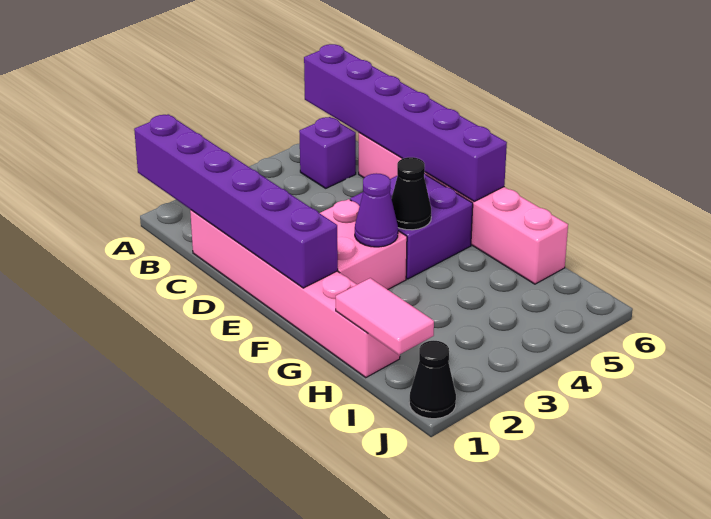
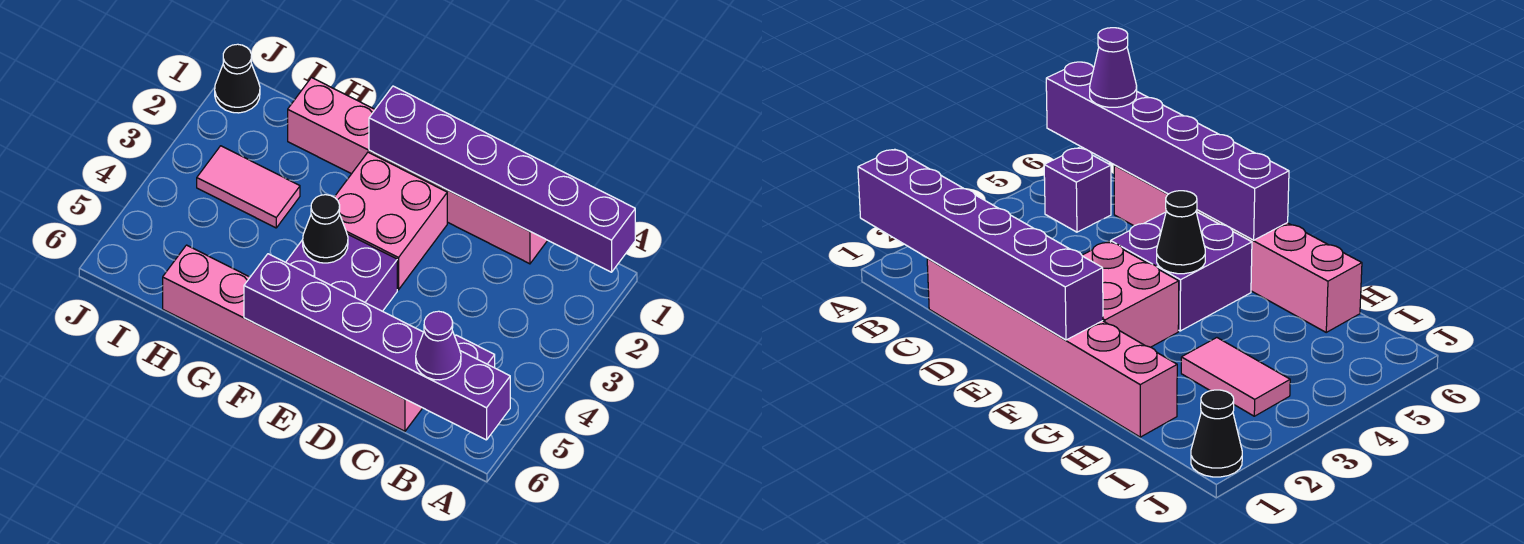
purple cone F3 level 2 -> purple cone B6 level 3
pink tile H1:I1 level 2 -> pink tile H3:I3 level 1

